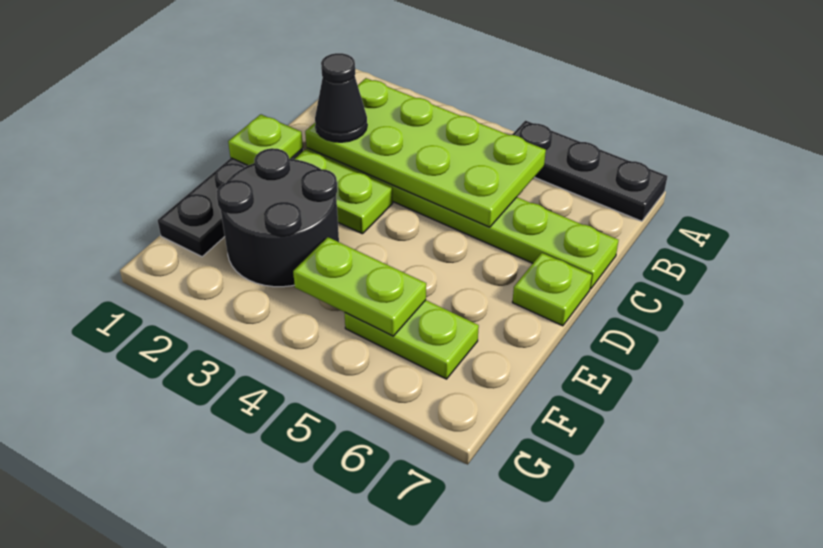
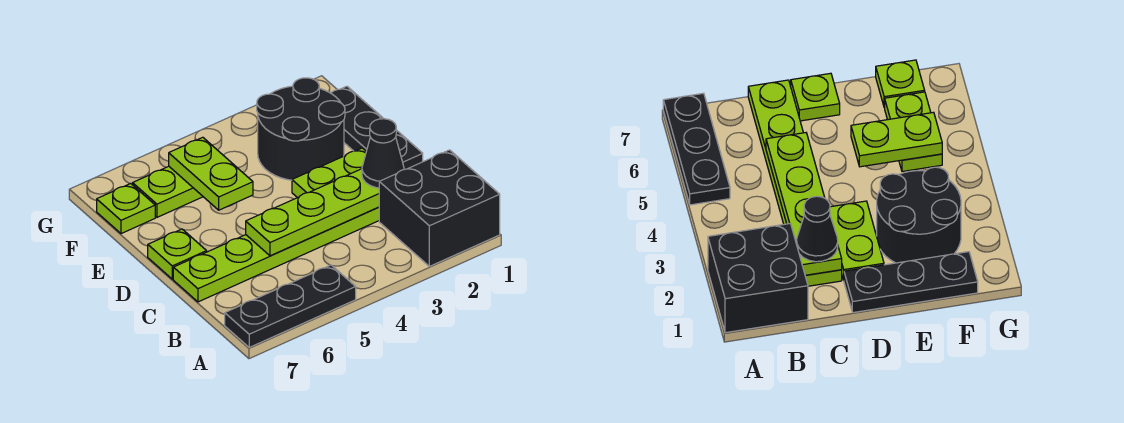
none -> black brick A1:B2 level 1
lime plate B2:C5 level 2 -> lime plate C2:C5 level 2
lime plate D1 level 2 -> lime plate F7 level 1
lime plate F4:F5 level 2 -> lime plate E5:F5 level 2

